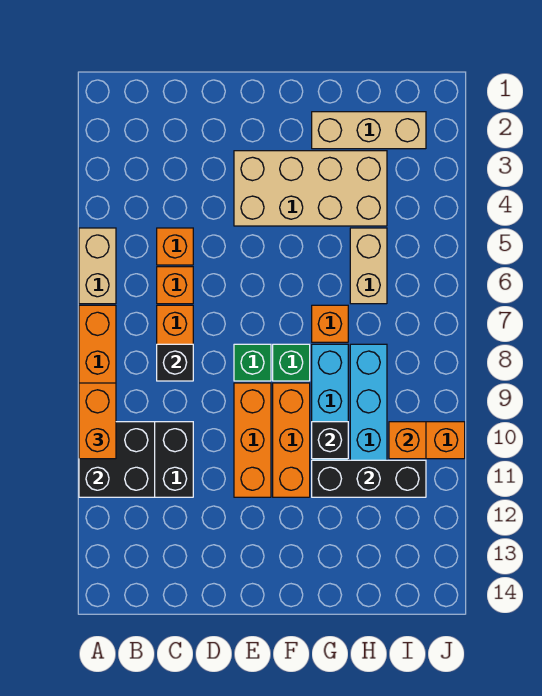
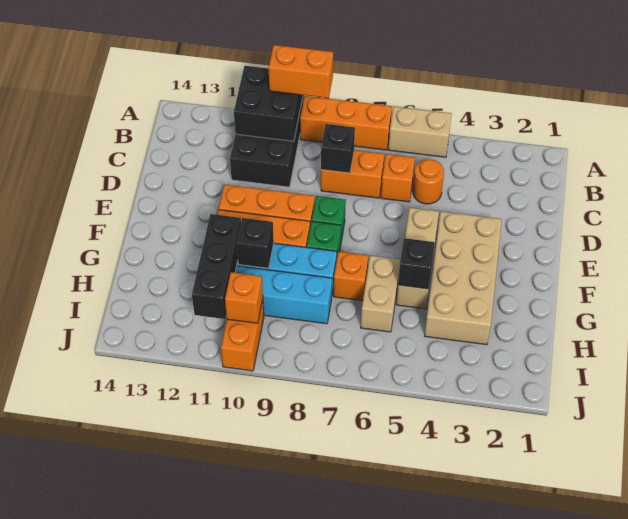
orange brick C5 level 1 -> orange round brick C5 level 1
tan brick G2:I2 level 1 -> tan brick E5:G5 level 1
none -> black brick G5 level 2
tan brick H5:H6 level 1 -> tan brick G6:H6 level 1

